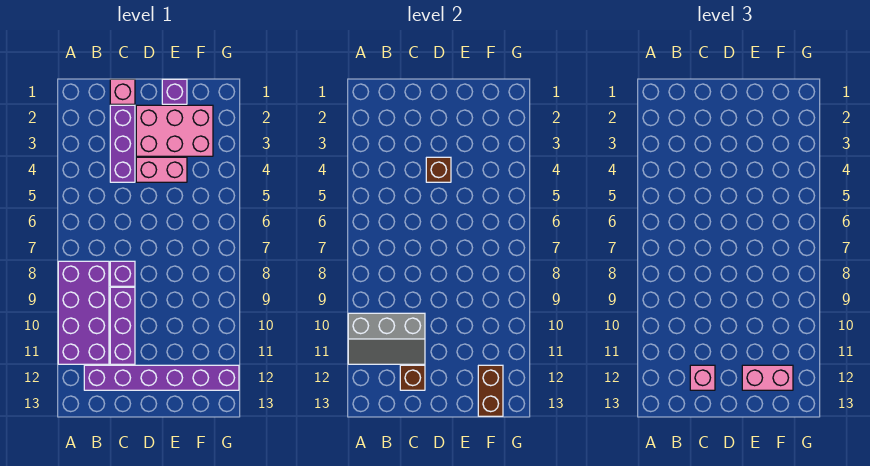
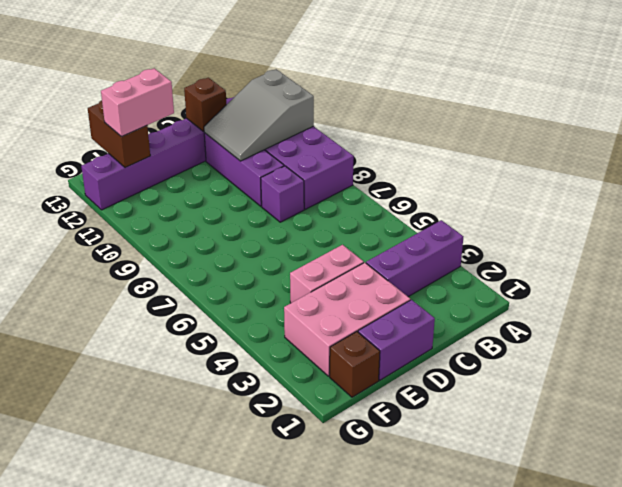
grey slope A10:C11 level 2 top 10 -> grey slope A10:C11 level 2 top A
pink brick C1 level 1 -> none
purple brick C2:C4 level 1 -> purple brick A3:C3 level 1
pink brick C12 level 3 -> none
brown brick D4 level 2 -> brown brick F1 level 1
purple brick E1 level 1 -> purple brick D1:E1 level 1

